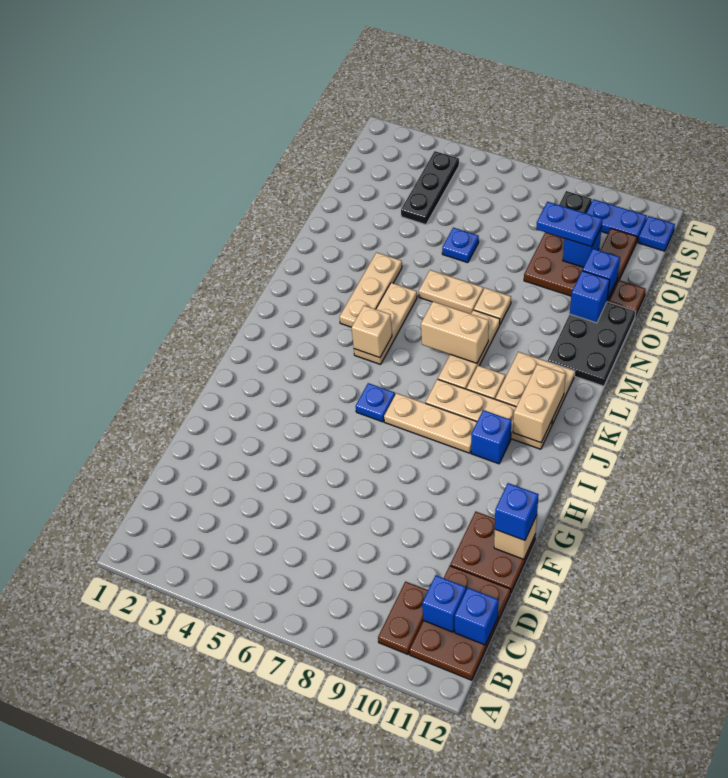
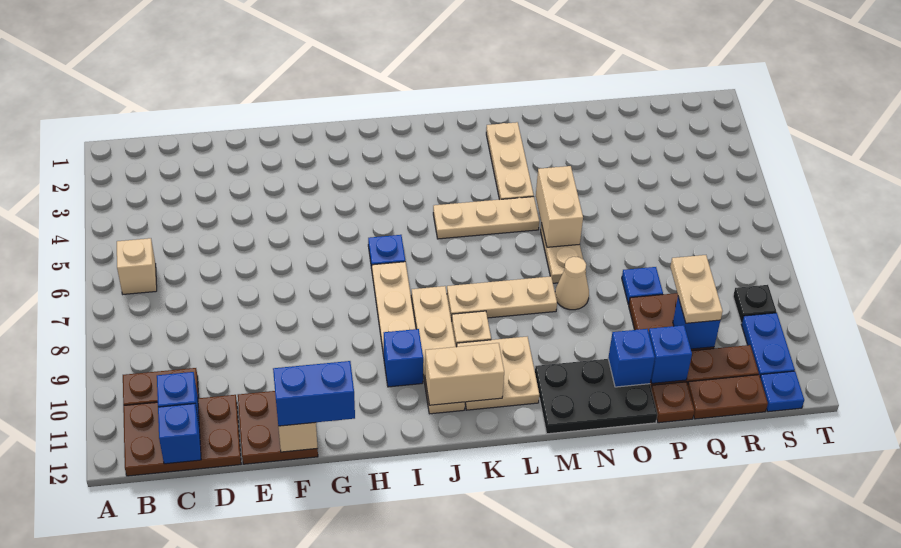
blue brick F12 level 3 -> blue brick F12:G12 level 3
tan brick K5 level 2 -> tan brick B6 level 1
tan plate L4:N4 level 1 -> tan plate M2:M4 level 1
tan brick L7:L8 level 2 -> tan brick N5:N6 level 2
tan plate N8 level 1 -> tan cone N8 level 1
blue plate P6 level 1 -> blue plate P8 level 1
black plate Q4:S4 level 1 -> none
blue plate Q9:Q10 level 3 -> tan plate Q9:Q10 level 3
none -> brown plate Q12:R12 level 1

